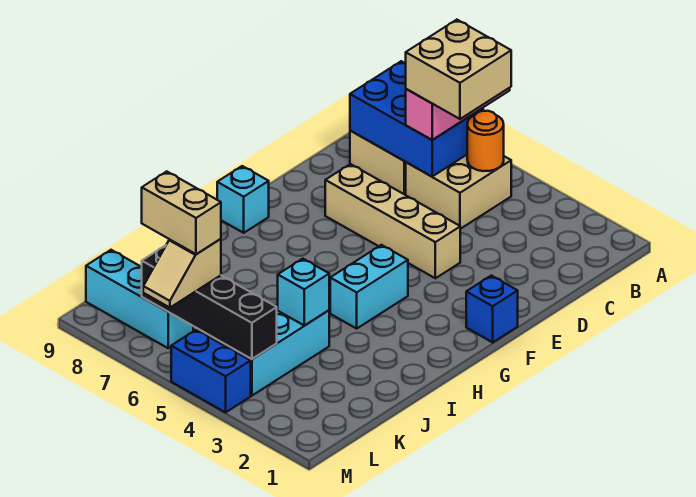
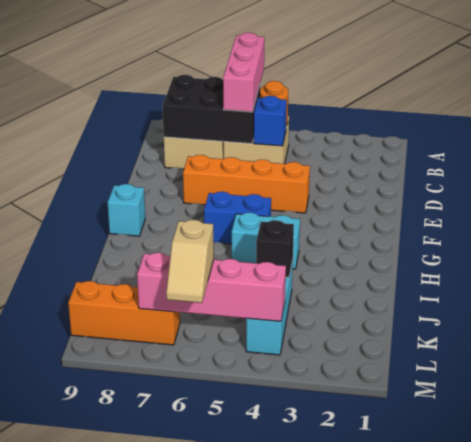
tan brick B5:C6 level 4 -> none
blue brick B6:C8 level 2 -> black brick B6:C8 level 2
tan brick E4:E7 level 1 -> orange brick E4:E7 level 1
blue brick F1 level 1 -> blue brick C5 level 2
cyan brick G4:H4 level 1 -> cyan brick H4:H5 level 1
cyan brick J4 level 2 -> black brick J4 level 2
black brick L4:L7 level 2 -> pink brick L4:L7 level 2
tan brick L6:L7 level 4 -> none
cyan brick L7:L9 level 1 -> orange brick L7:L9 level 1
blue brick M4:M5 level 1 -> blue brick G5:G6 level 1

